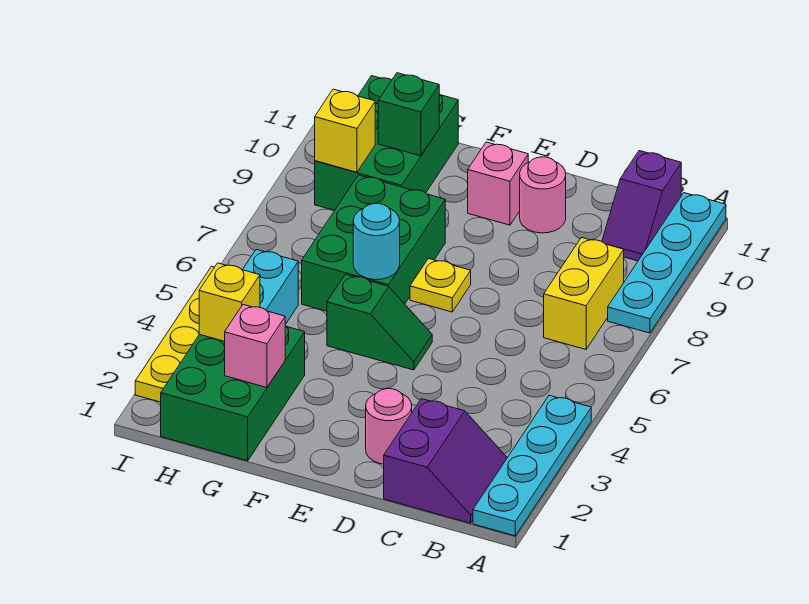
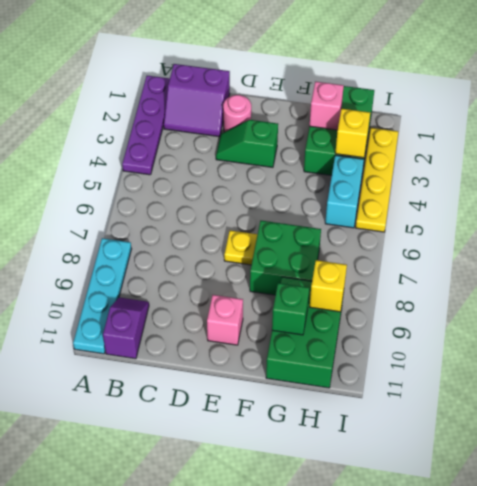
cyan plate A1:A4 level 1 -> purple plate A1:A4 level 1
purple slope B1:C2 level 1 top C -> purple slope B1:C2 level 1 top 1
yellow brick B7:B8 level 1 -> none
pink round brick D10 level 1 -> none
green slope E5:F5 level 1 top F -> green slope D3:E3 level 1 top E
green brick F6:G8 level 1 -> green brick F7:G8 level 1
cyan round brick F6 level 2 -> none

